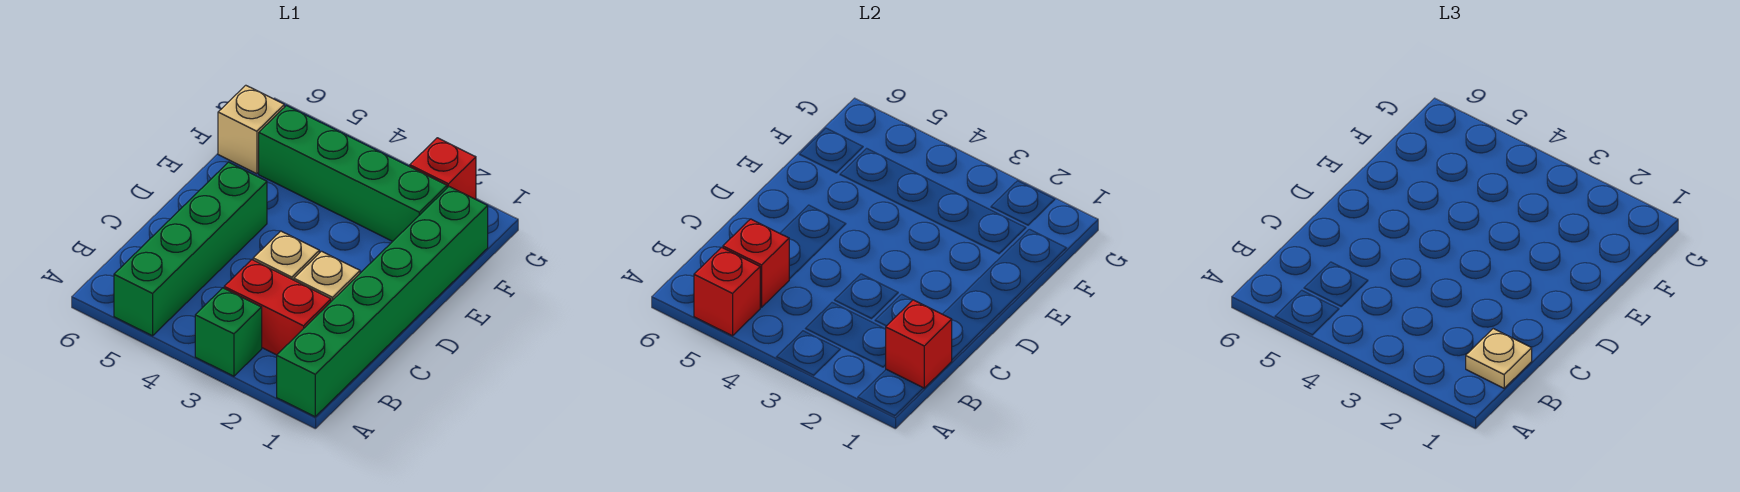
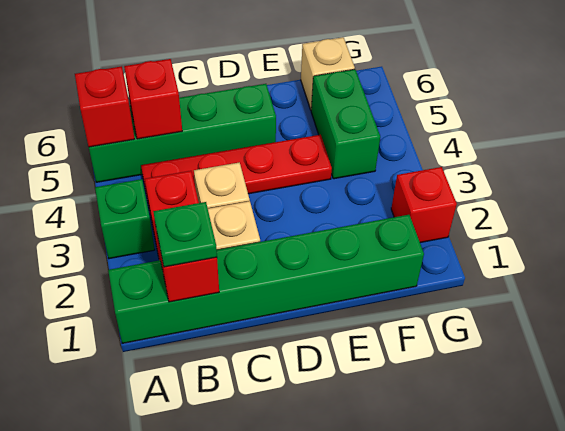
tan plate B1 level 3 -> green plate B1 level 3
none -> red plate B4:E4 level 1
green brick F2:F5 level 1 -> green brick F4:F5 level 1

